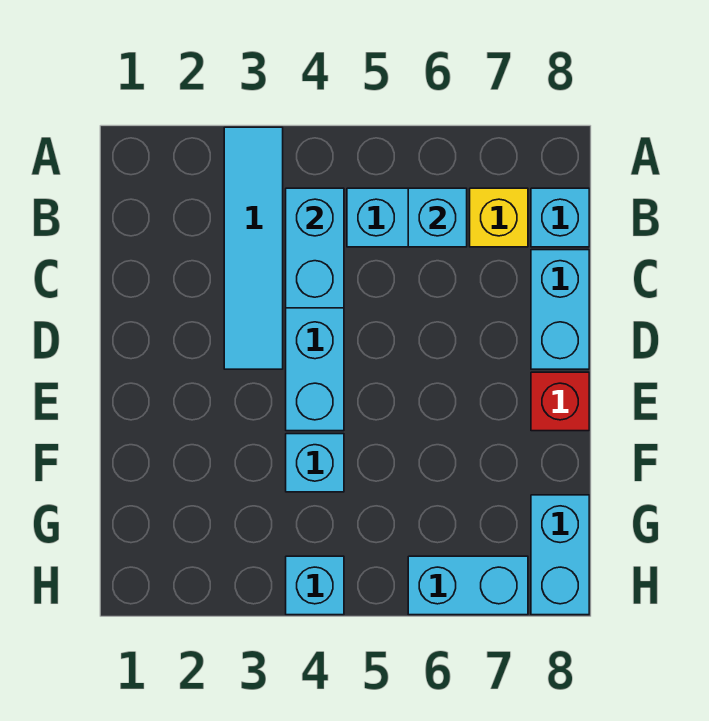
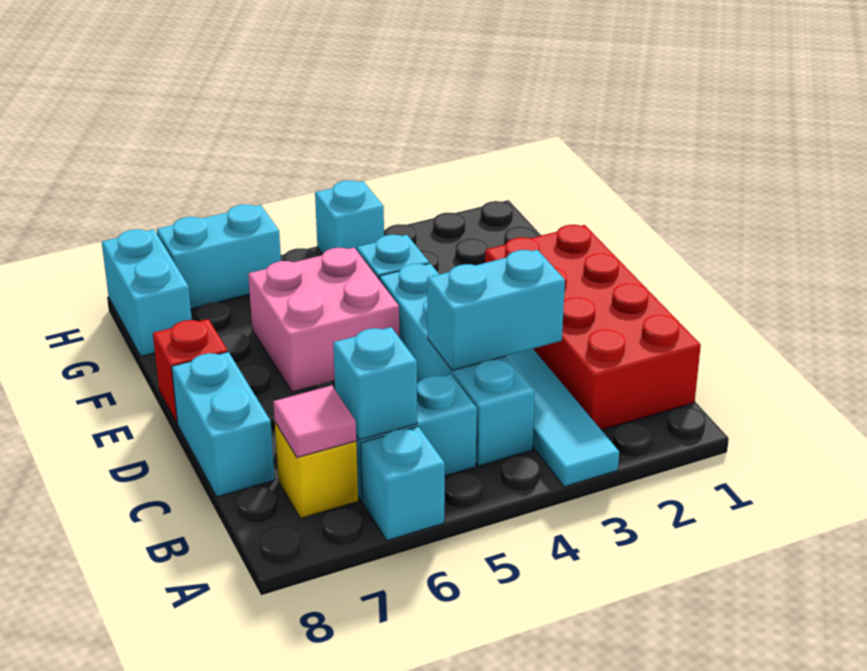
none -> red brick B1:E2 level 1
cyan brick B4:C4 level 2 -> cyan brick C3:C4 level 2
none -> pink tile B7 level 2
cyan brick B8 level 1 -> cyan brick A6 level 1
none -> pink brick E5:F6 level 1

